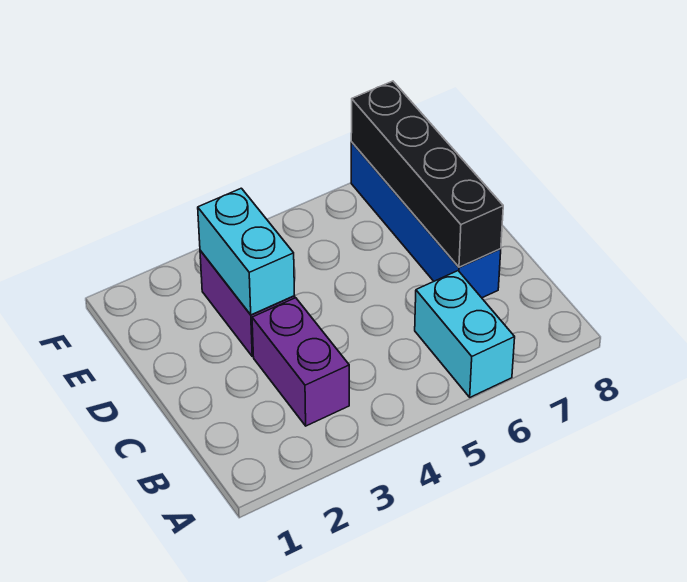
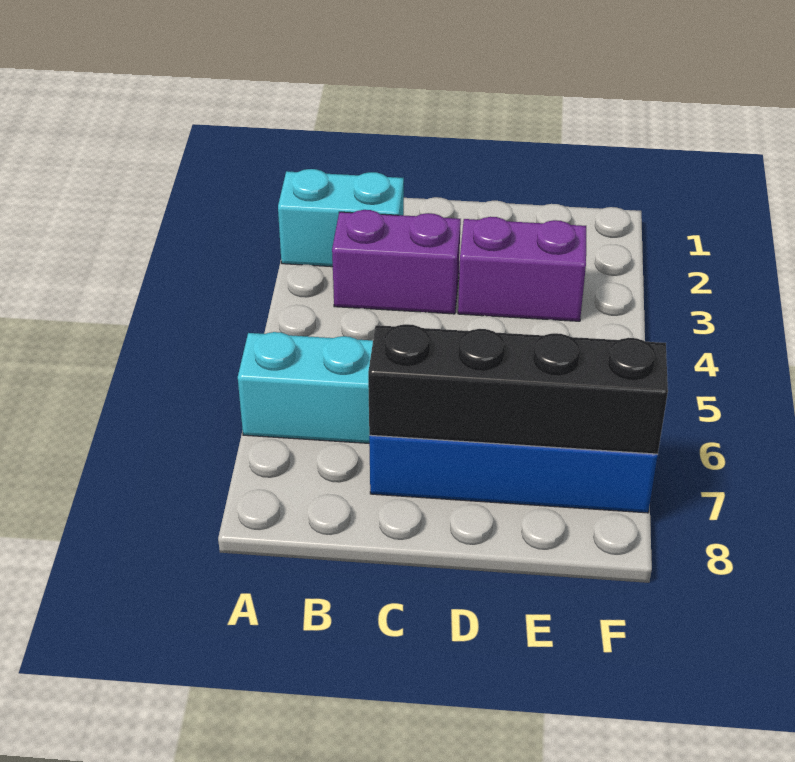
cyan brick D3:E3 level 2 -> cyan brick A2:B2 level 1

